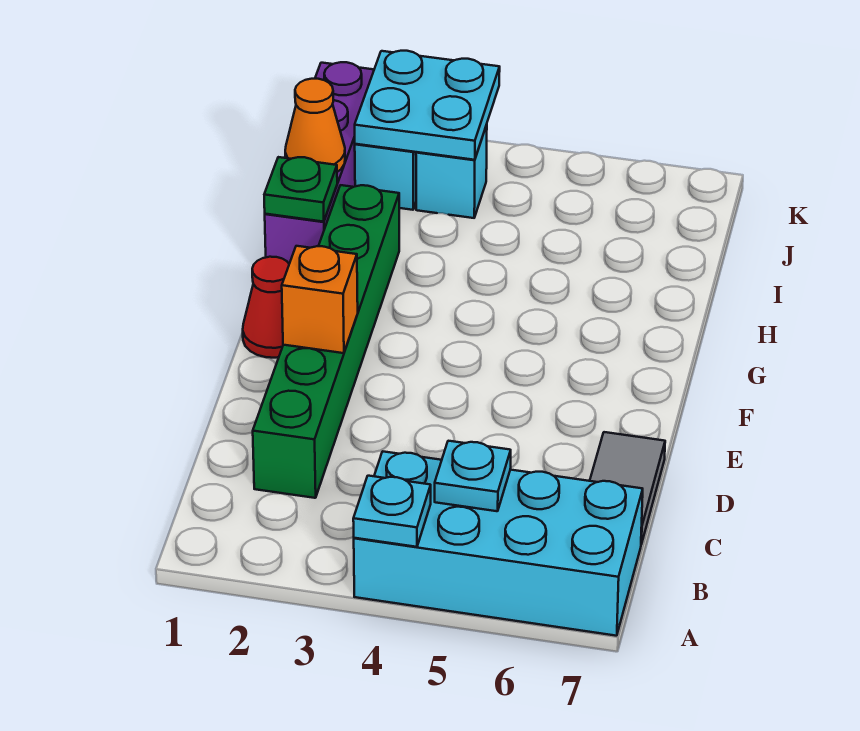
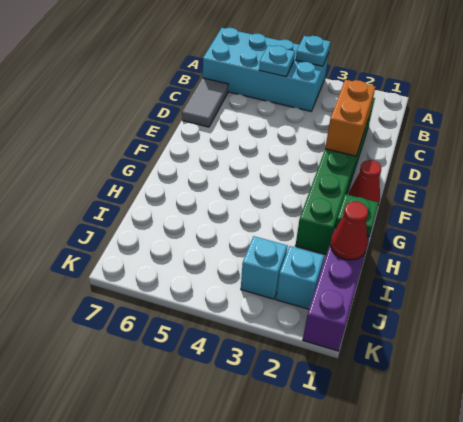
orange brick E2 level 2 -> orange brick D2:E2 level 2
orange cone I1 level 2 -> red cone I1 level 2
cyan plate J2:K3 level 2 -> none

